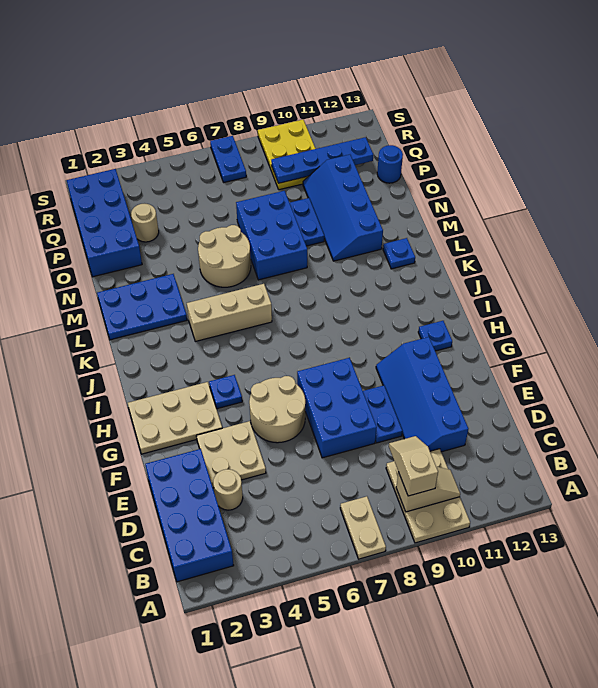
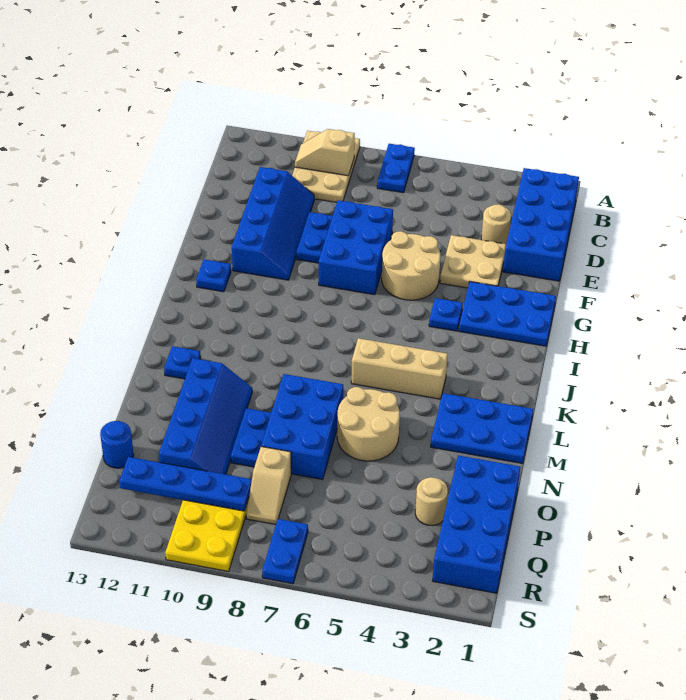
tan plate A7:B7 level 1 -> blue plate A7:B7 level 1
tan slope B9:C9 level 3 top B -> tan slope P8:Q8 level 1 top P
tan plate G1:H3 level 1 -> blue plate G1:H3 level 1

